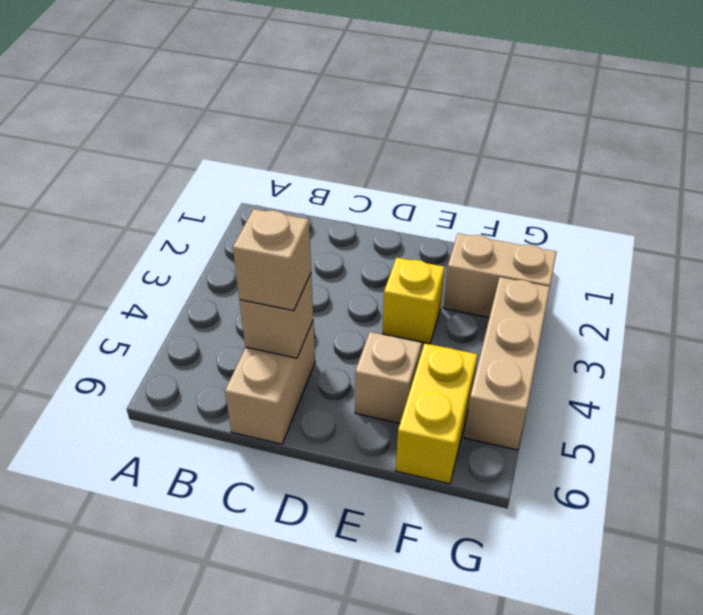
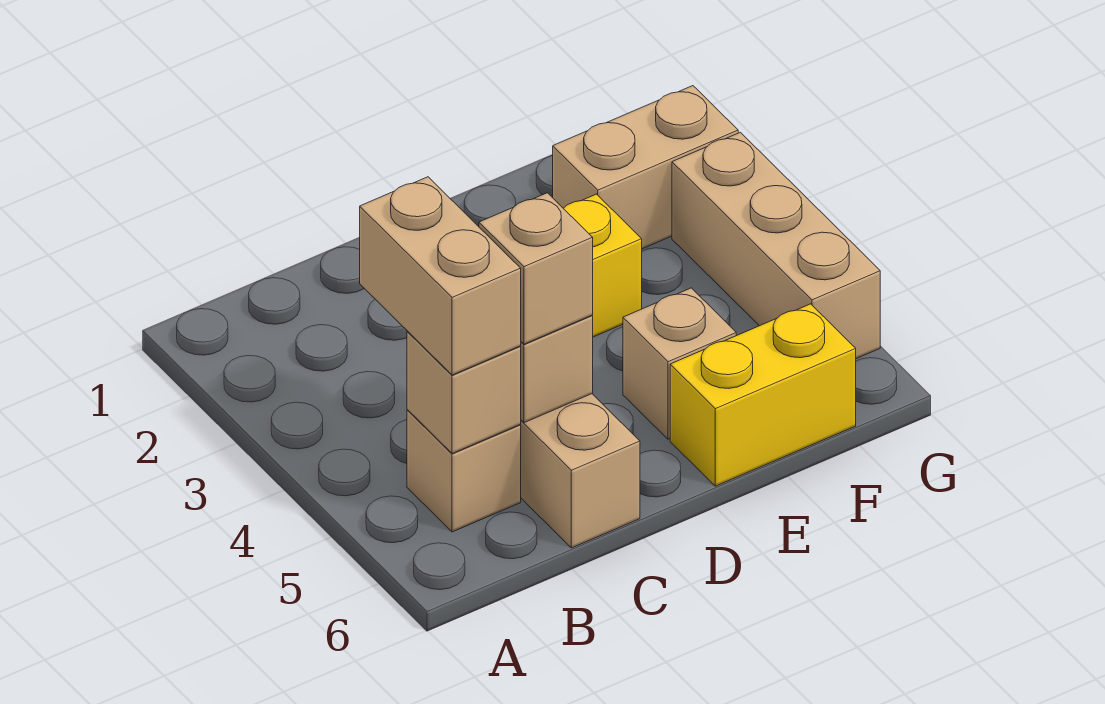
none -> tan brick B4:B5 level 3
none -> tan brick B5 level 1
none -> tan brick B5 level 2
yellow brick F5:F6 level 1 -> yellow brick E6:F6 level 1

